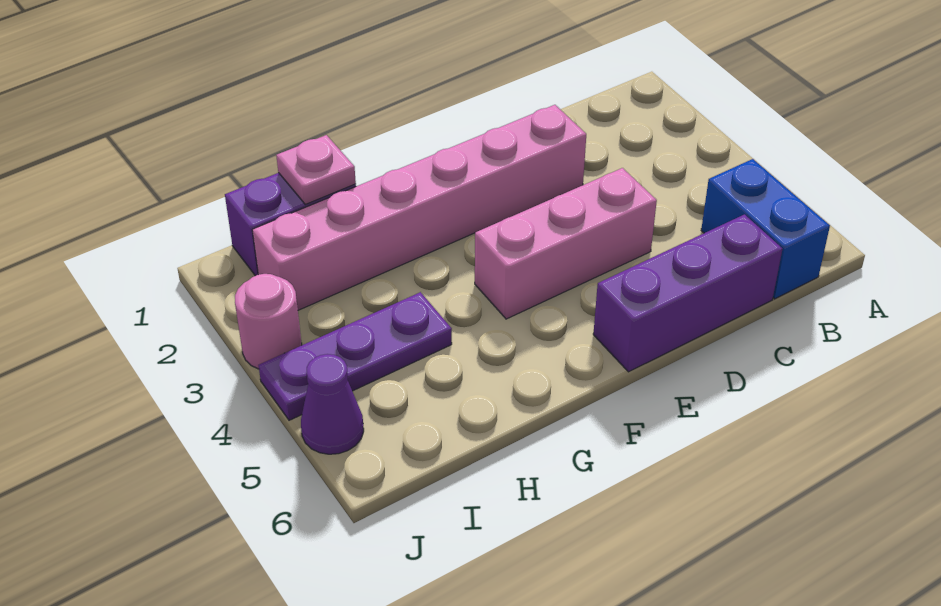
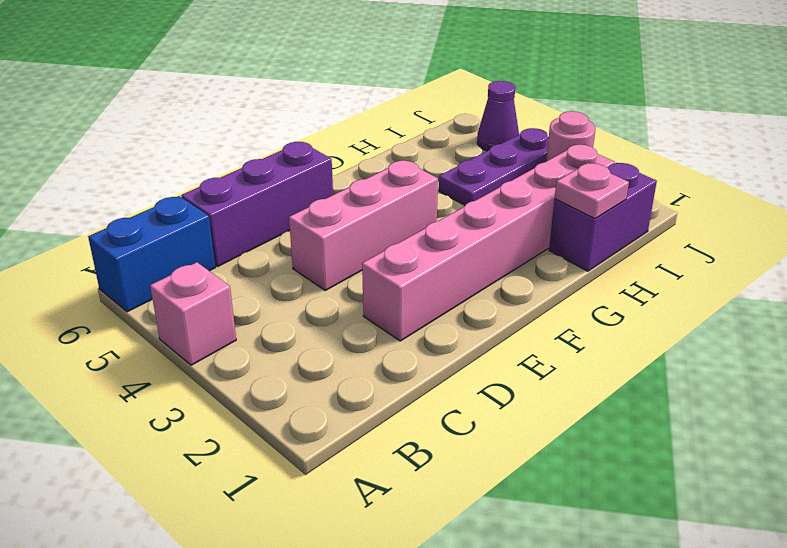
none -> pink brick A4 level 1
blue brick B5:B6 level 1 -> blue brick A6:B6 level 1

